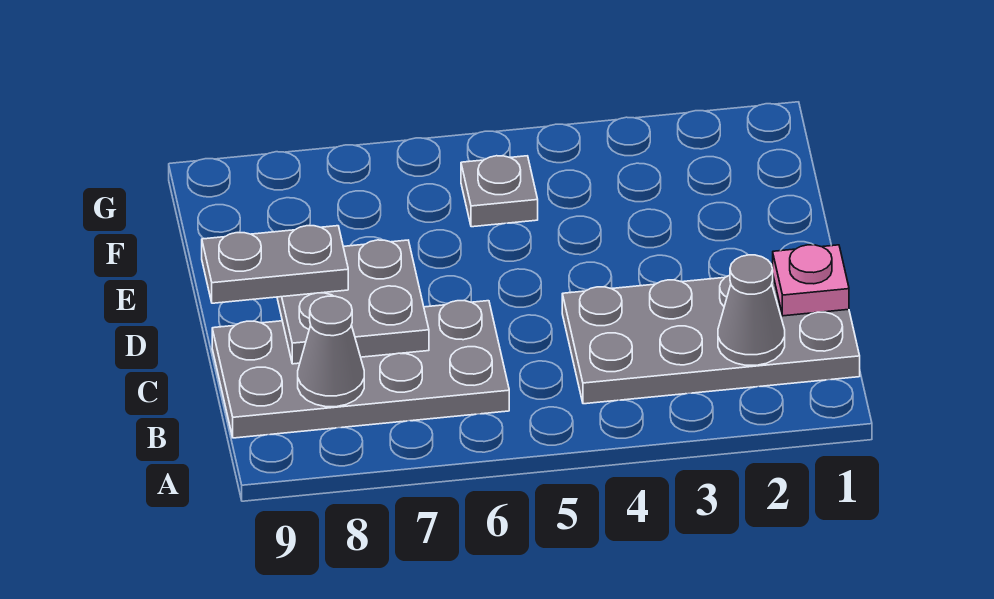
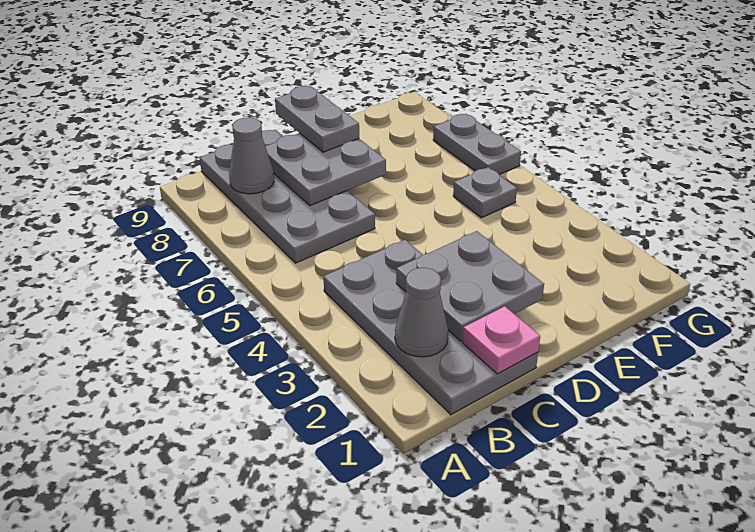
none -> grey plate C2:D3 level 2
none -> grey plate G6:G7 level 1

